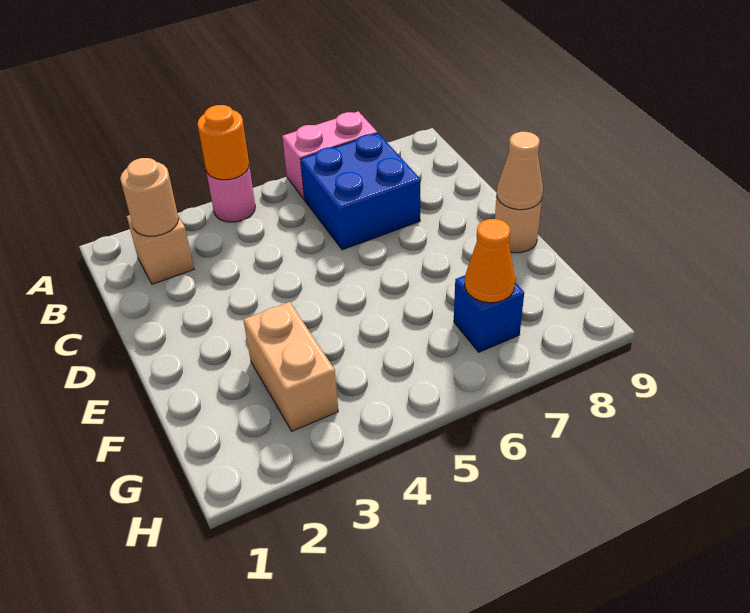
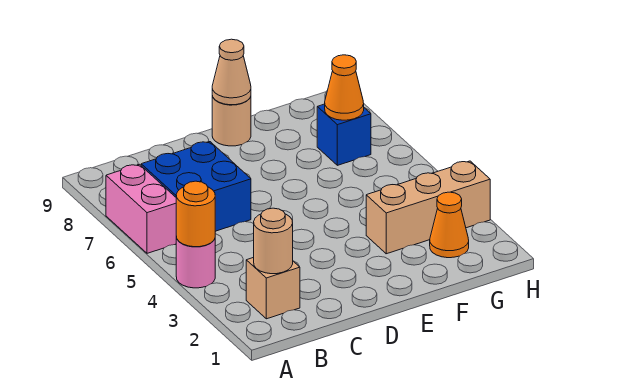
tan brick F3:G3 level 1 -> tan brick F3:H3 level 1
none -> orange cone G2 level 1

